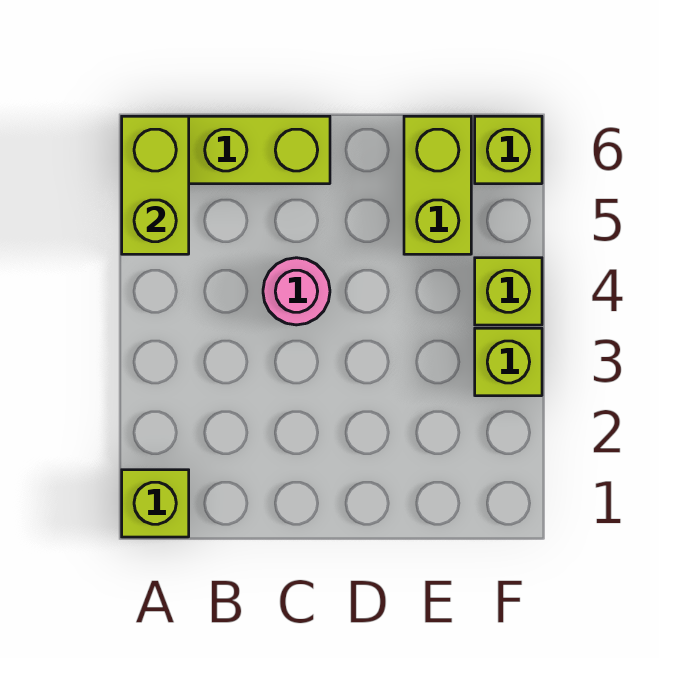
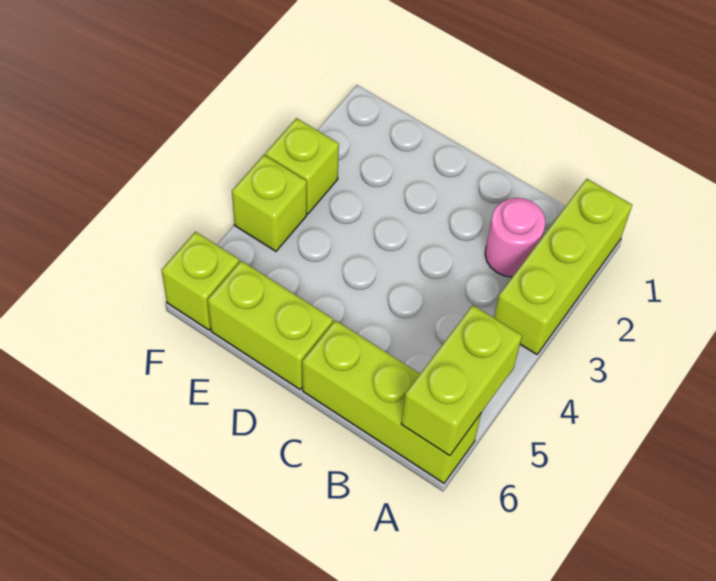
lime brick A1 level 1 -> lime brick A1:A3 level 1
pink round brick C4 level 1 -> pink round brick B2 level 1
lime brick E5:E6 level 1 -> lime brick D6:E6 level 1

